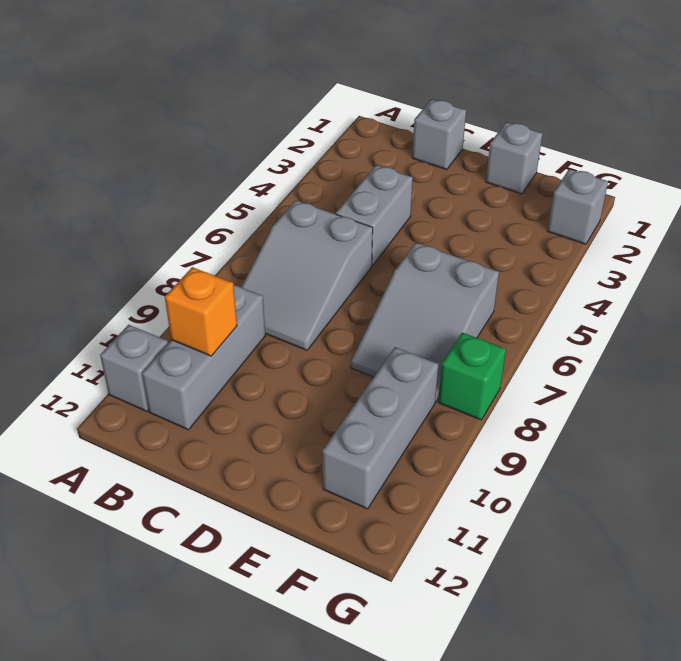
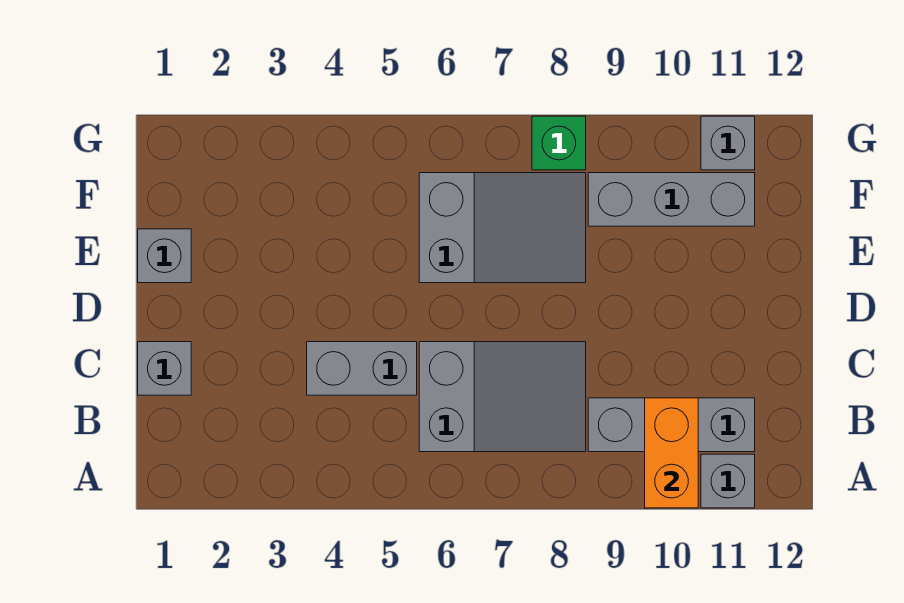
orange brick B10 level 2 -> orange brick A10:B10 level 2
grey brick G2 level 1 -> grey brick G11 level 1

